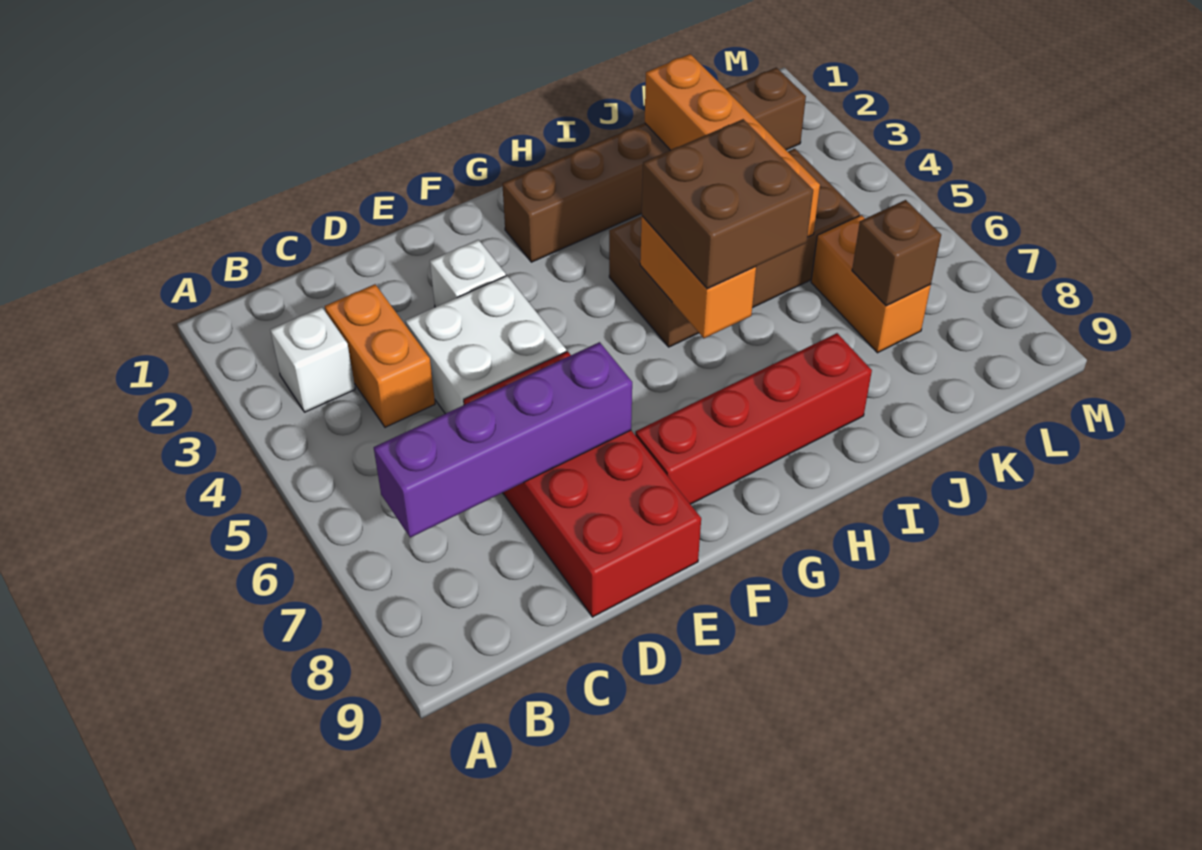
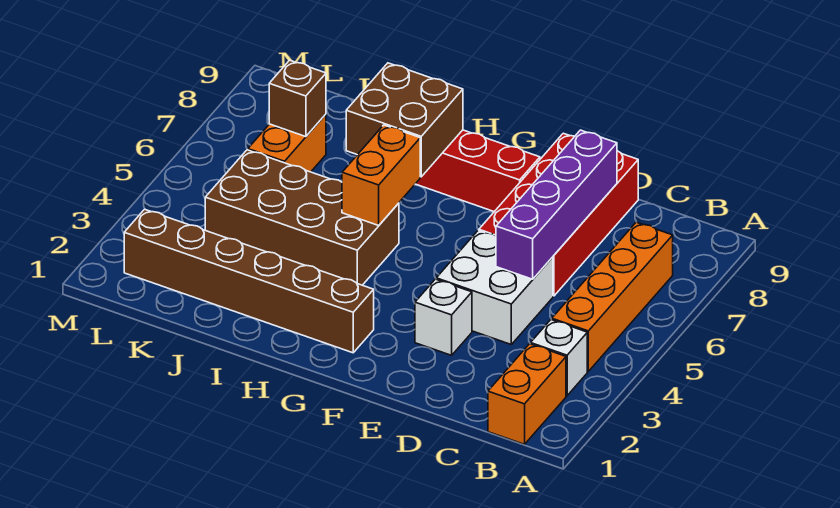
purple brick B7:E7 level 2 -> purple brick D5:D8 level 2
orange brick C3:C4 level 1 -> orange brick B1:B2 level 1
brown brick H5:I6 level 3 -> brown brick H7:I8 level 2
orange brick J2:J5 level 2 -> orange brick B4:B7 level 1

